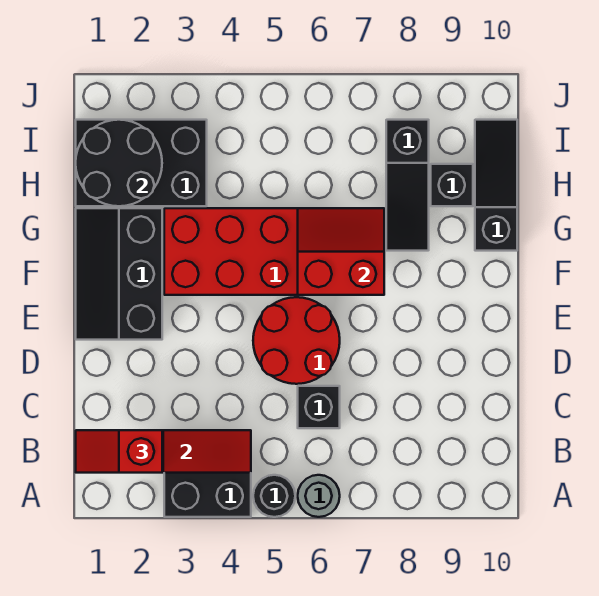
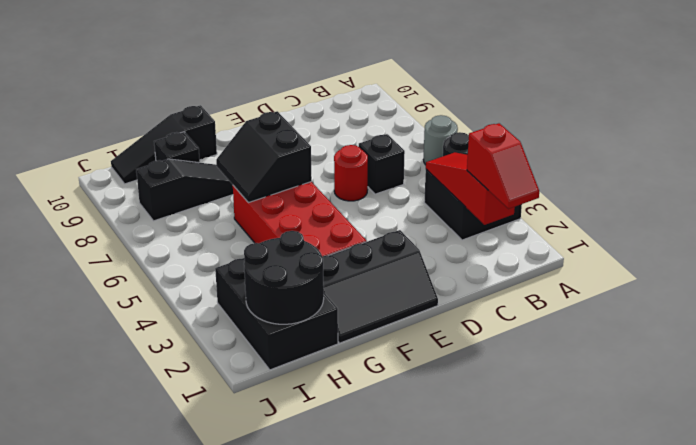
red round brick D5:E6 level 1 -> red round brick D6 level 1
red slope F6:G7 level 2 top F -> black slope F6:G7 level 2 top F

